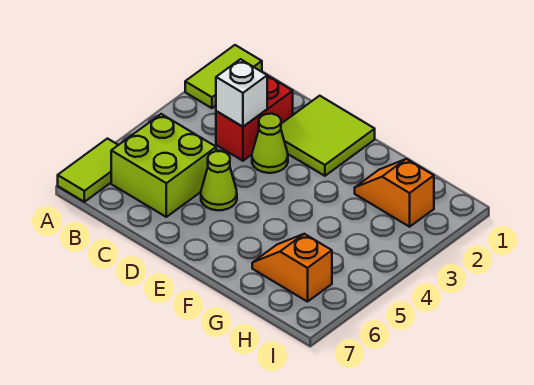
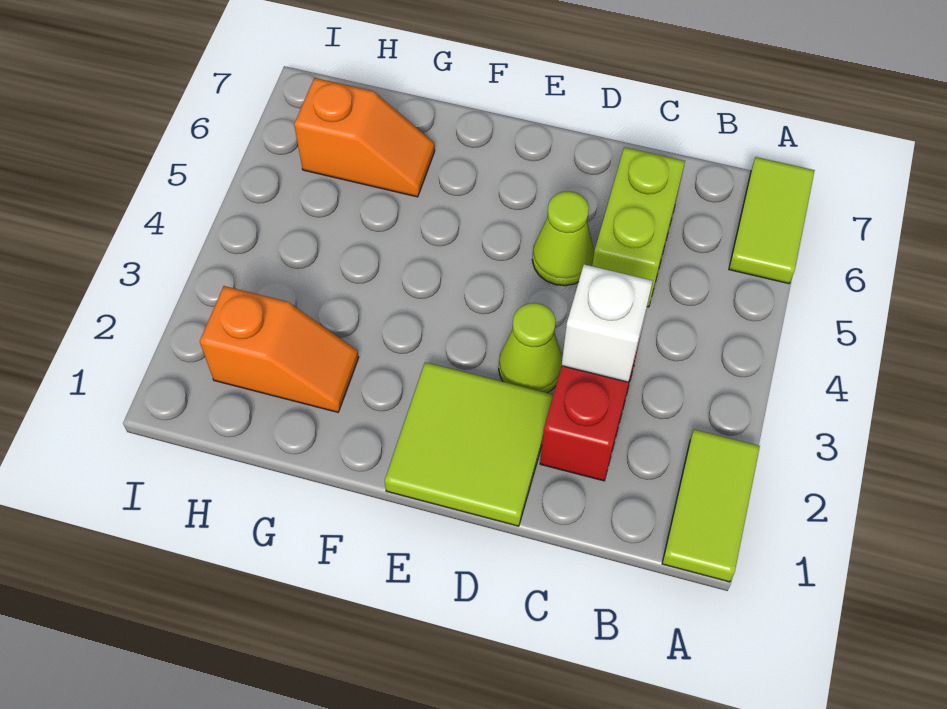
lime brick B5:C6 level 1 -> lime brick C5:C6 level 1

